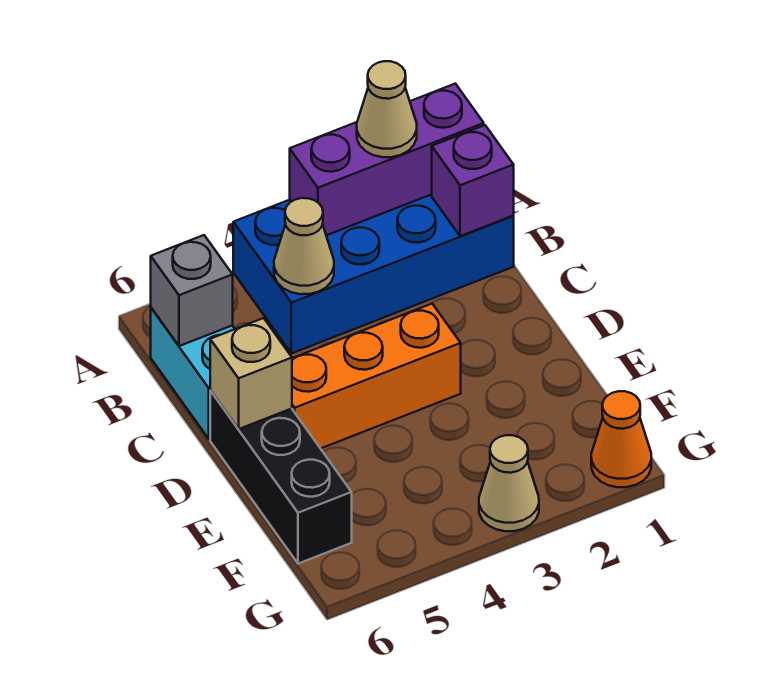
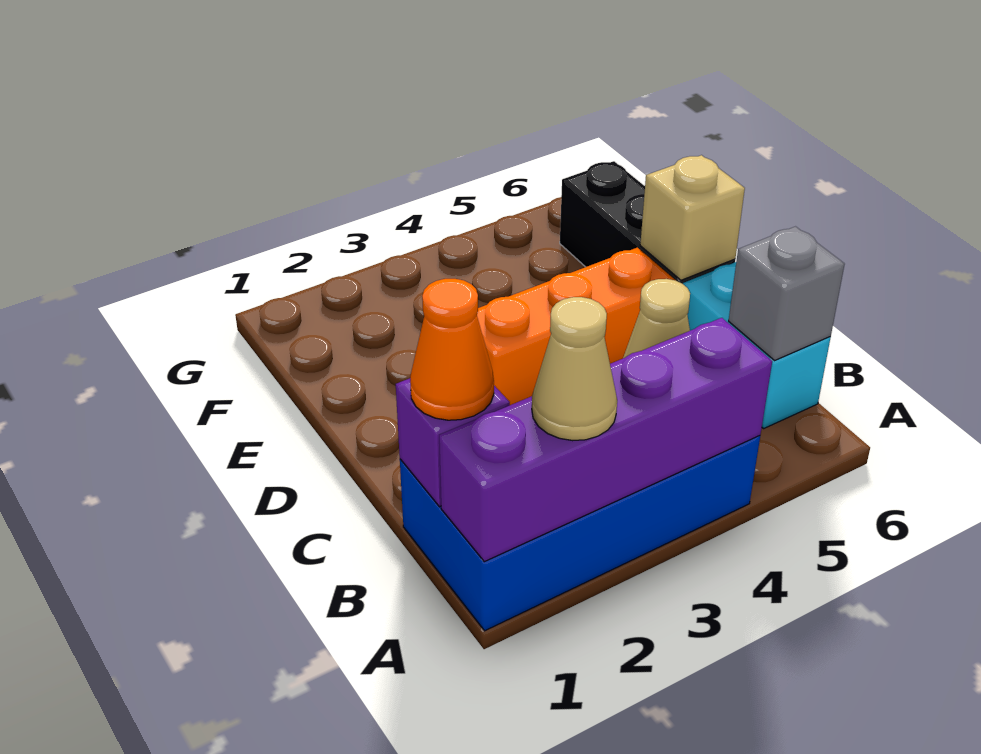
purple brick A1:A3 level 2 -> purple brick A1:A4 level 2
orange cone G1 level 1 -> orange cone B1 level 3
tan cone G3 level 1 -> none

